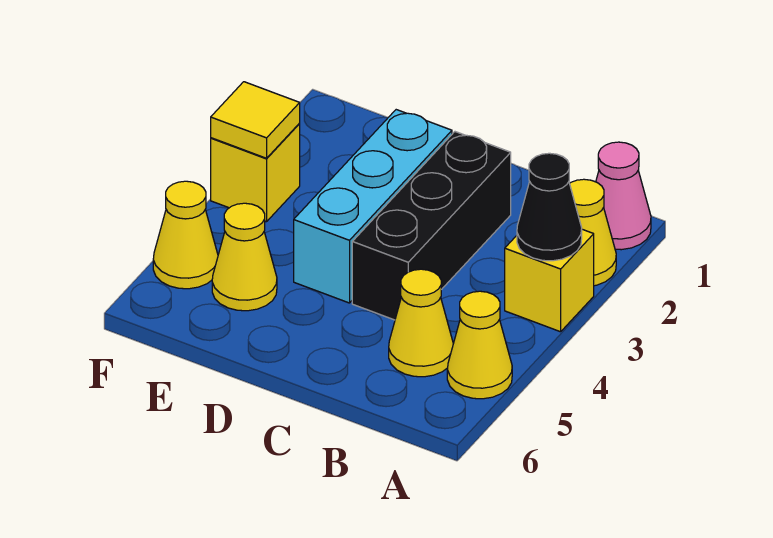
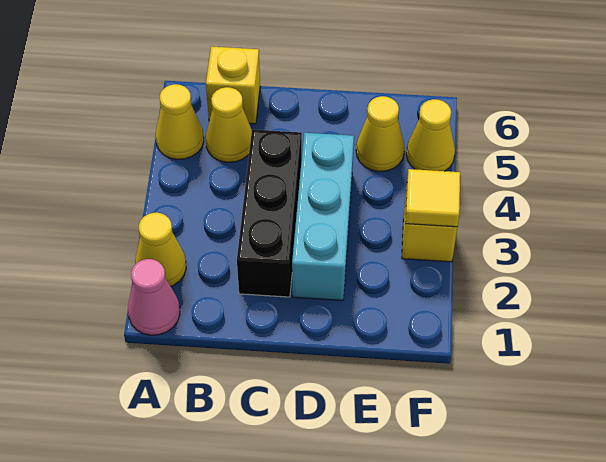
yellow brick A3 level 1 -> yellow brick B6 level 1
black cone A3 level 2 -> none

